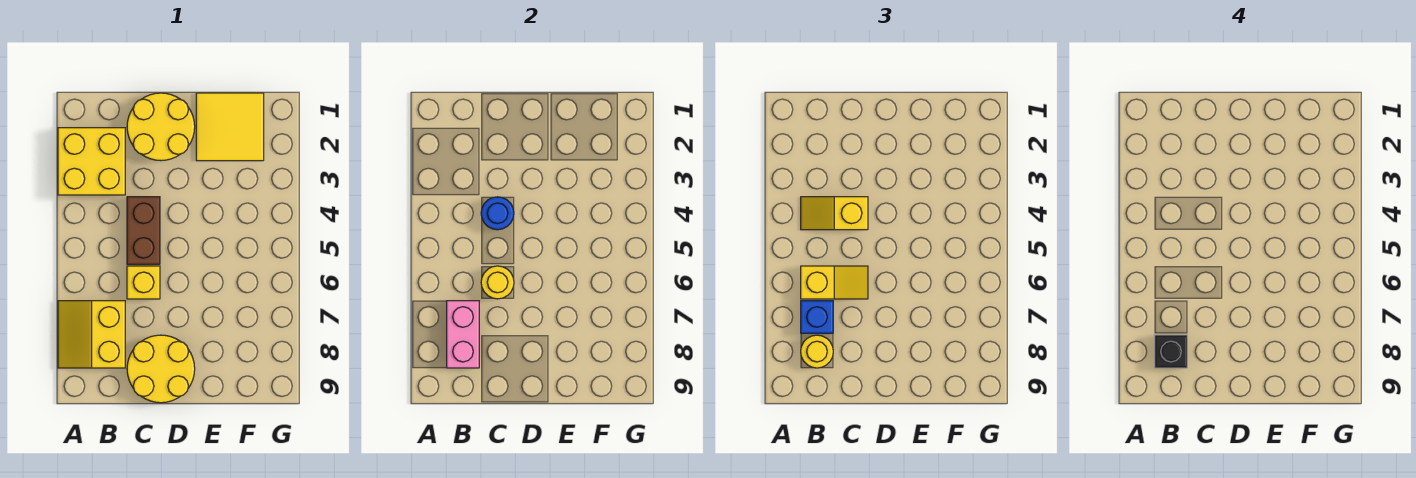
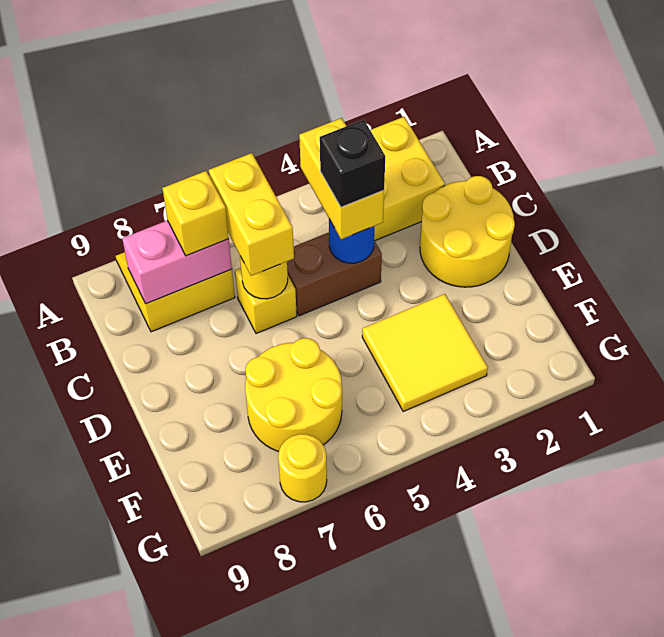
yellow slope B4:C4 level 3 top C -> yellow brick B4:C4 level 3
yellow slope B6:C6 level 3 top B -> yellow brick B6:C6 level 3
blue brick B7 level 3 -> yellow brick B7 level 3
yellow round brick B8 level 3 -> yellow round brick G7 level 1
black brick B8 level 4 -> black brick C4 level 4
yellow round brick C8:D9 level 1 -> yellow round brick E6:F7 level 1
yellow tile E1:F2 level 1 -> yellow tile E3:F4 level 1

